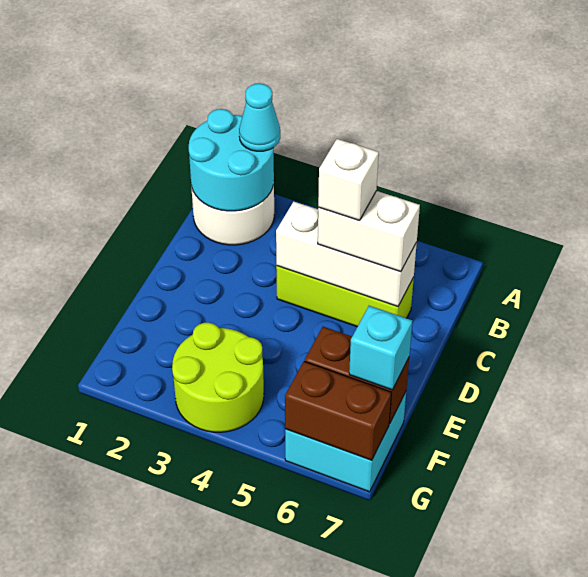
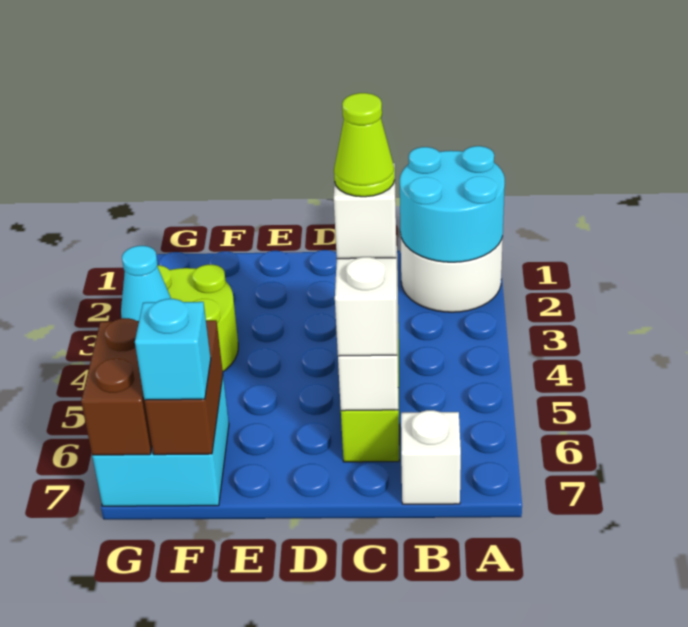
cyan cone A2 level 3 -> cyan cone G4 level 2
none -> white brick B7 level 1
none -> lime cone C5 level 5

